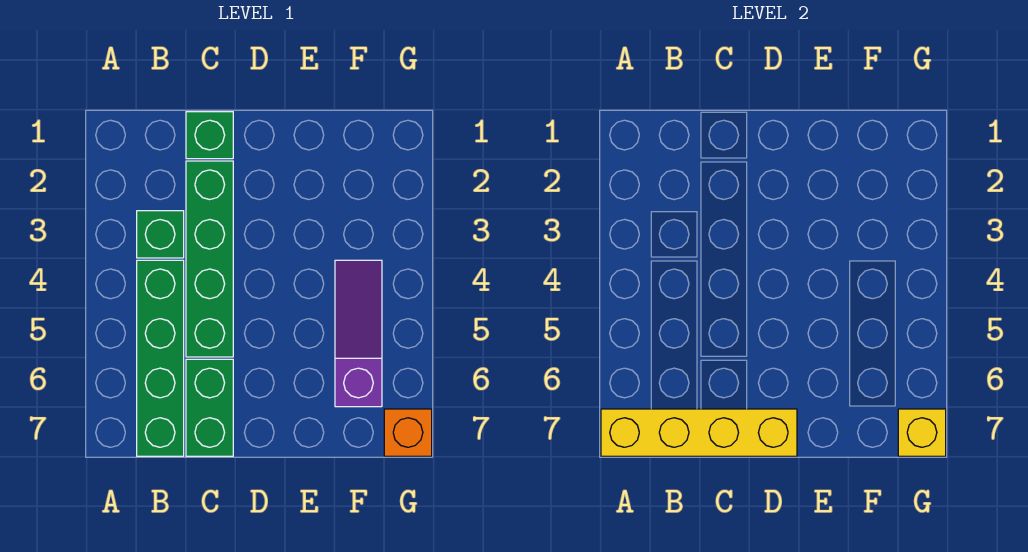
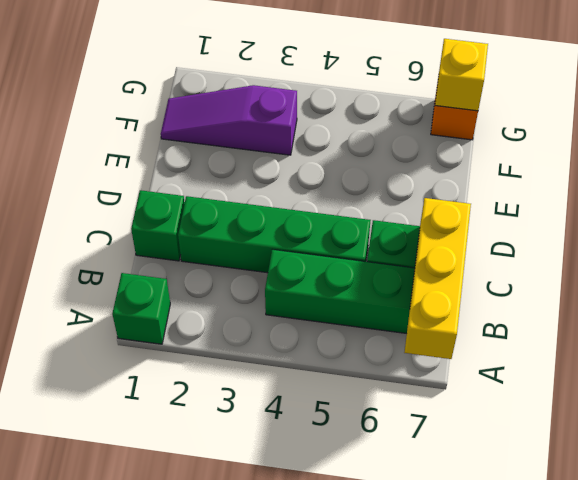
yellow brick A7:D7 level 2 -> yellow brick A7:C7 level 2
green brick B3 level 1 -> green brick A1 level 1
purple slope F4:F6 level 1 top 6 -> purple slope F1:F3 level 1 top 3

